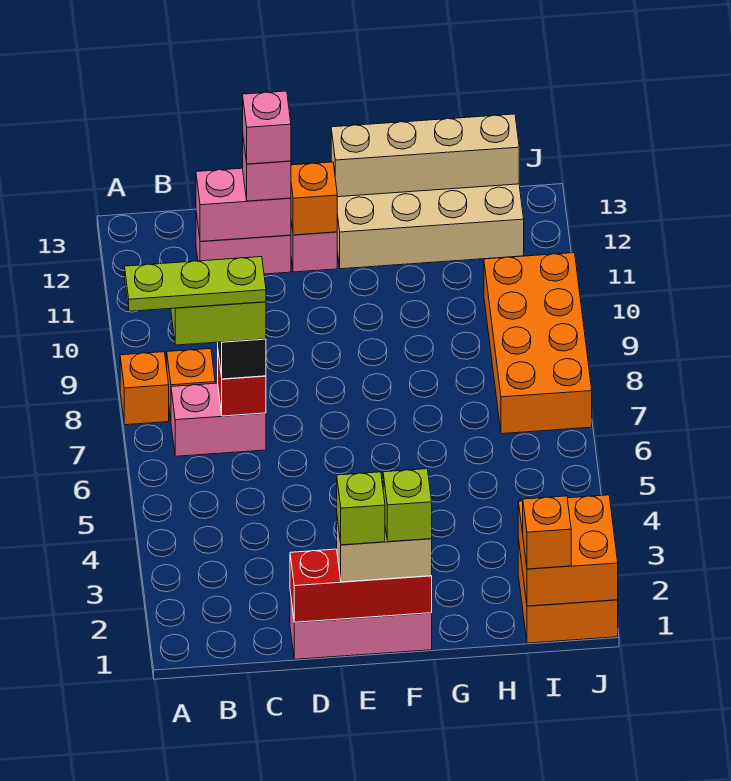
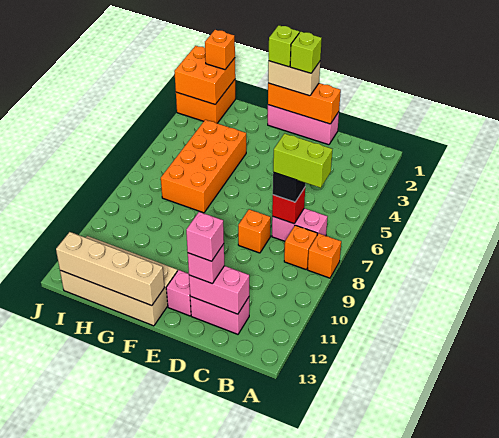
lime plate A7:C7 level 5 -> none
red brick D1:F1 level 2 -> orange brick D1:F1 level 2
orange brick E12 level 2 -> orange brick D8 level 1
orange brick I7:J10 level 1 -> orange brick G4:H7 level 1

